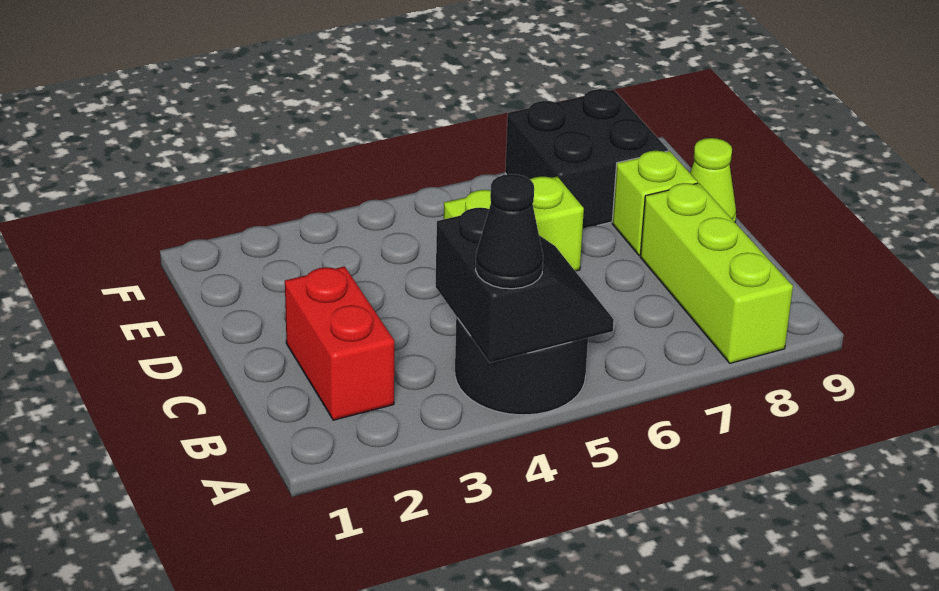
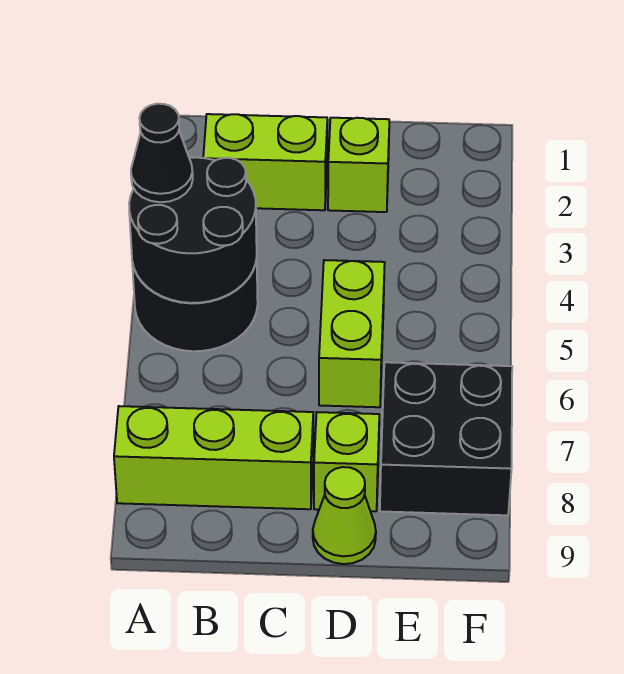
black slope A4:B5 level 2 top 4 -> black round brick A4:B5 level 2
red brick B2:C2 level 1 -> lime brick B2:C2 level 1
none -> lime brick D2 level 1

